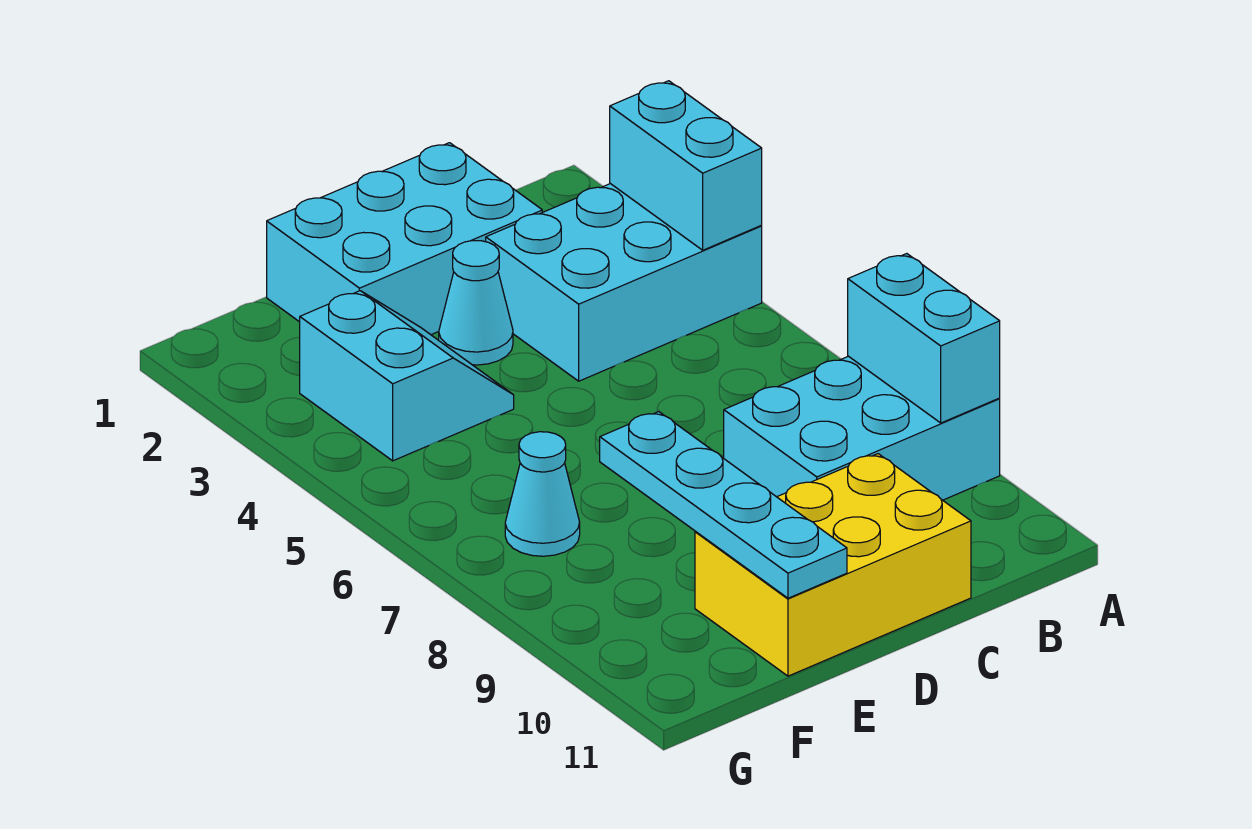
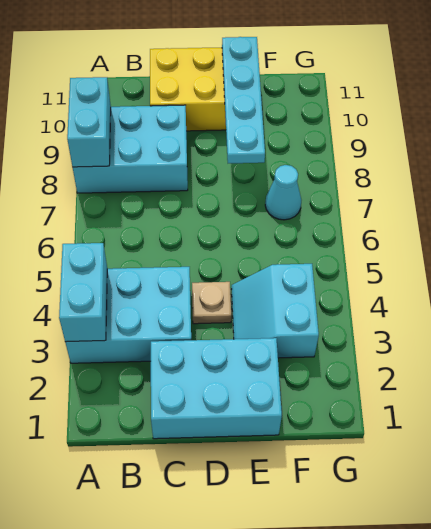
cyan cone D3 level 1 -> none
none -> tan plate D4 level 1

